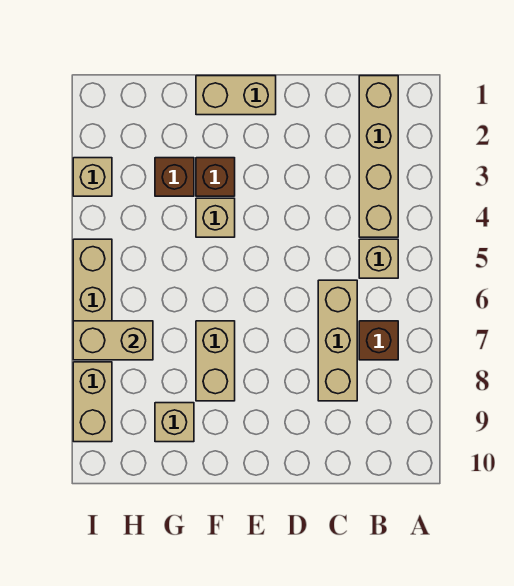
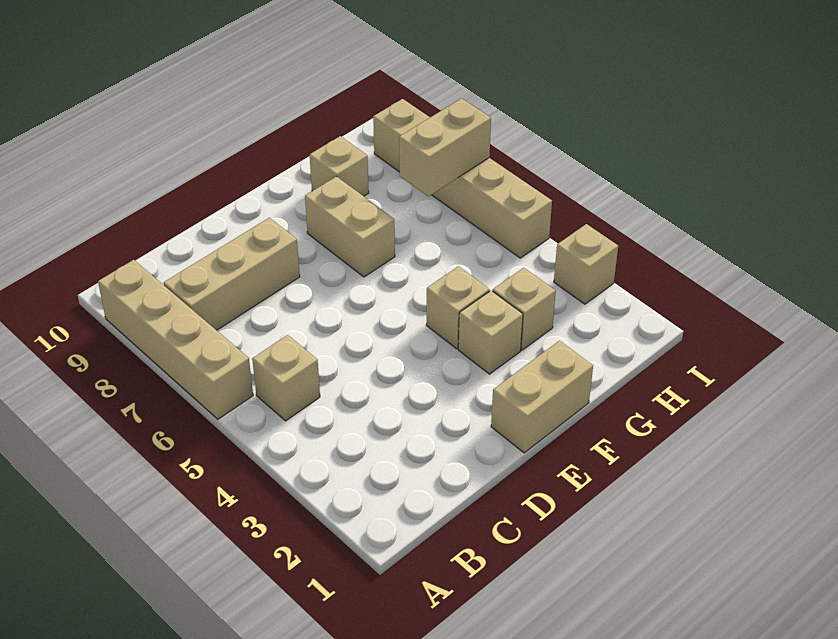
tan brick B1:B4 level 1 -> tan brick A6:A9 level 1
brown brick B7 level 1 -> none
tan brick C6:C8 level 1 -> tan brick B8:D8 level 1
brown brick F3 level 1 -> tan brick F3 level 1
brown brick G3 level 1 -> tan brick G3 level 1

